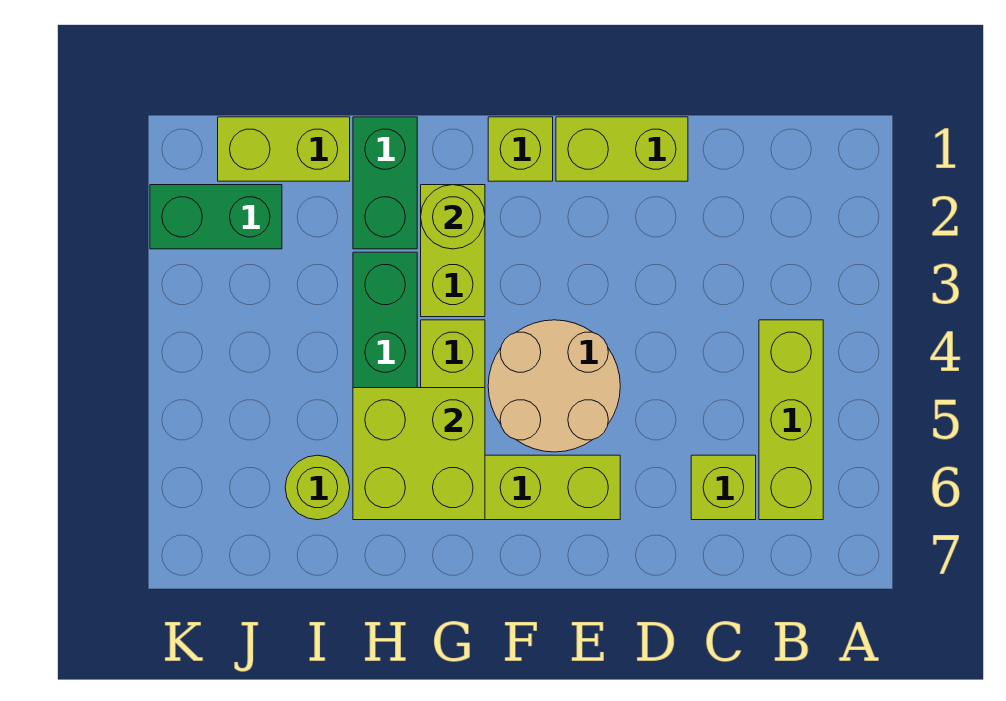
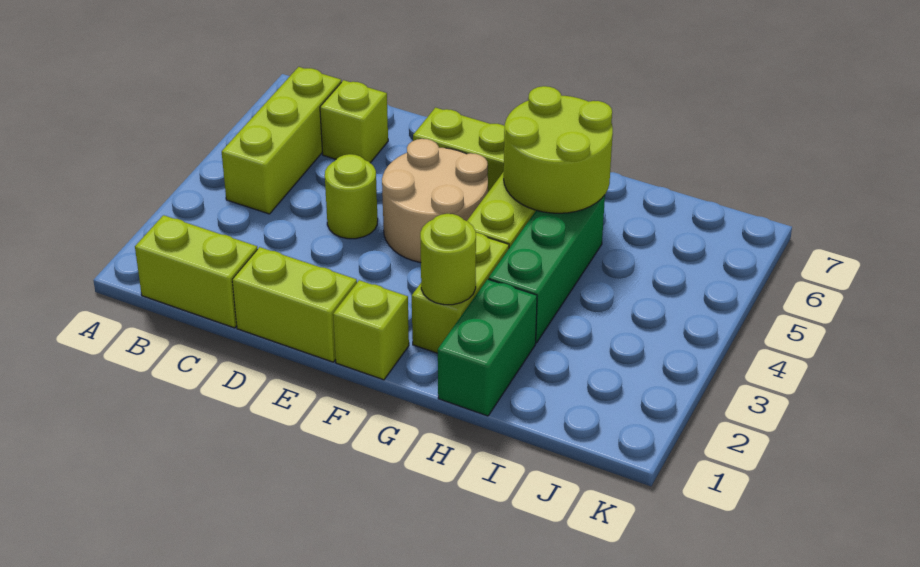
lime brick G5:H6 level 2 -> lime round brick G5:H6 level 2
lime brick I1:J1 level 1 -> lime brick B1:C1 level 1
lime round brick I6 level 1 -> lime round brick D4 level 1
green brick J2:K2 level 1 -> none

